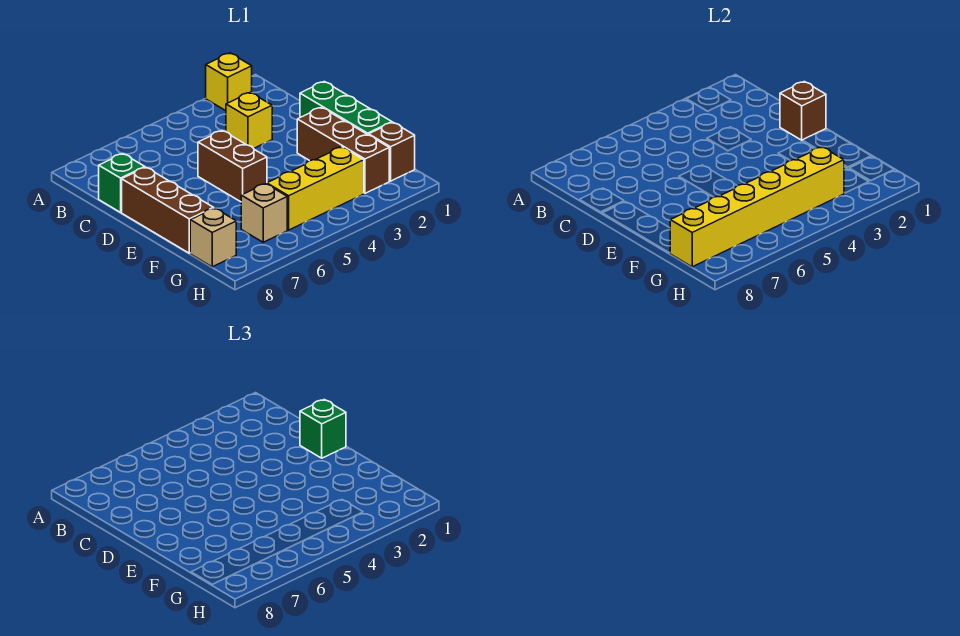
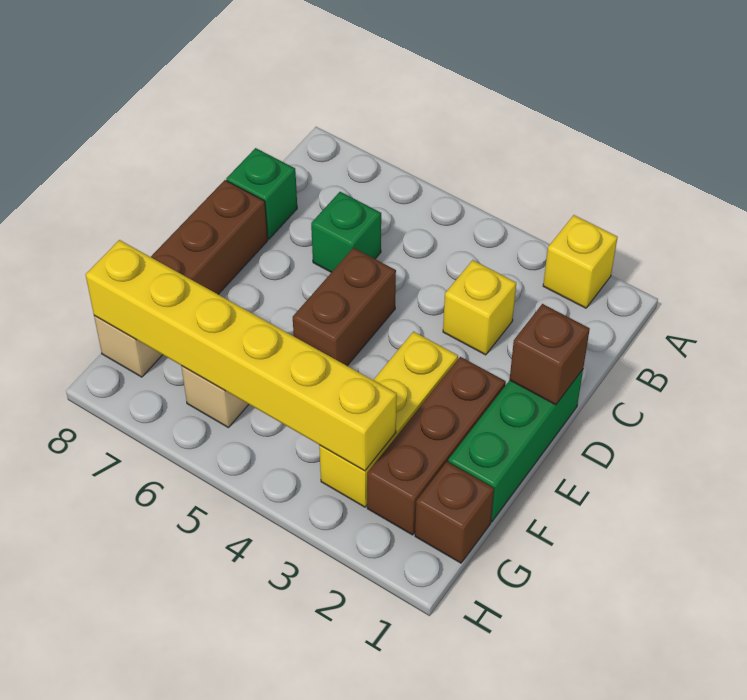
green brick D1 level 3 -> green brick C6 level 1
yellow brick G3:G5 level 1 -> yellow brick E3:G3 level 1

